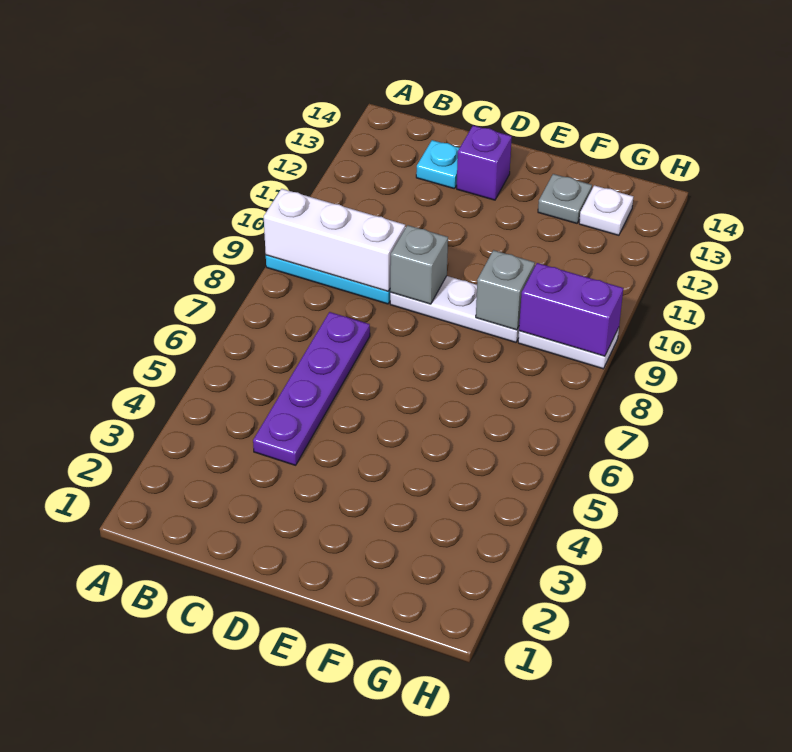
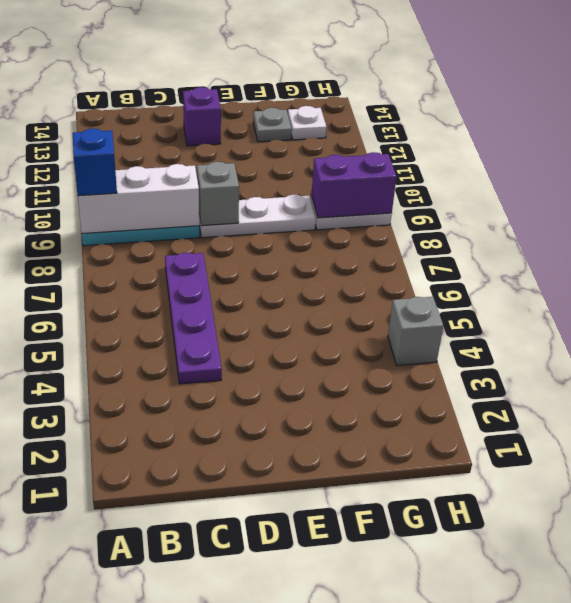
none -> blue brick A9 level 3
cyan plate C13 level 1 -> none
grey brick F9 level 2 -> grey brick H4 level 1

